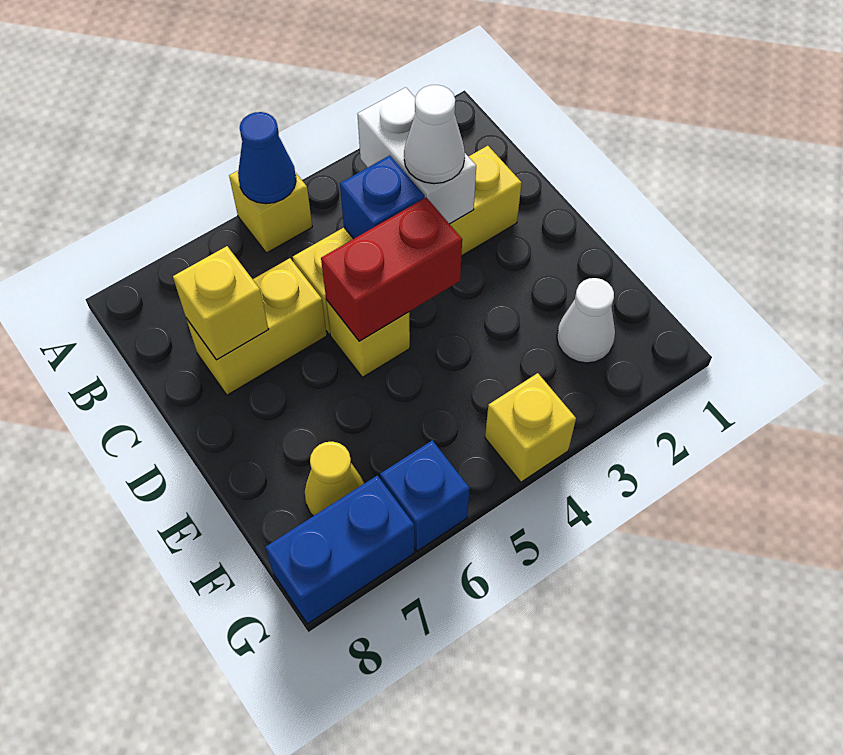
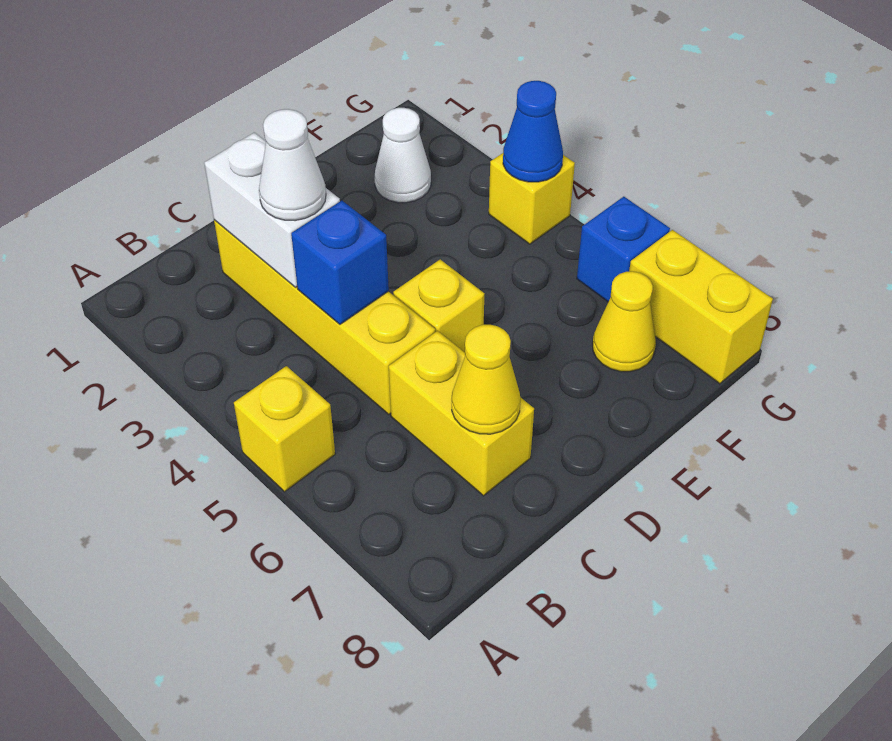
blue cone A5 level 2 -> blue cone G4 level 2
white brick B3:C3 level 2 -> white brick C2:C3 level 2
yellow brick C7 level 2 -> yellow cone C7 level 2
red brick D4:D5 level 2 -> none
blue brick G7:G8 level 1 -> yellow brick G7:G8 level 1

